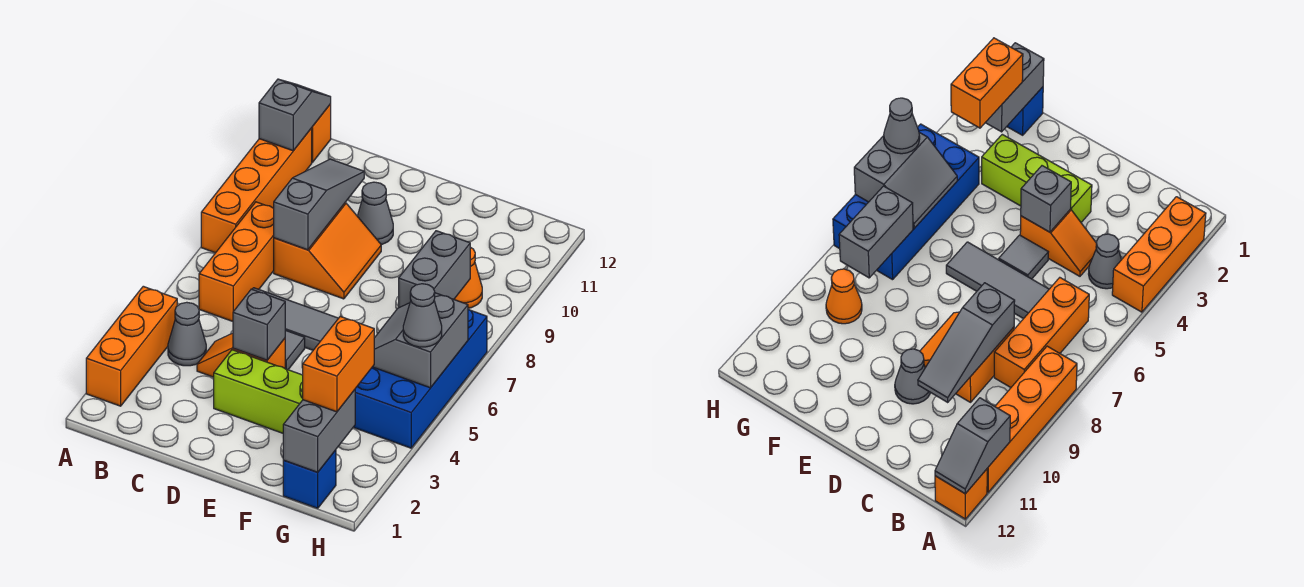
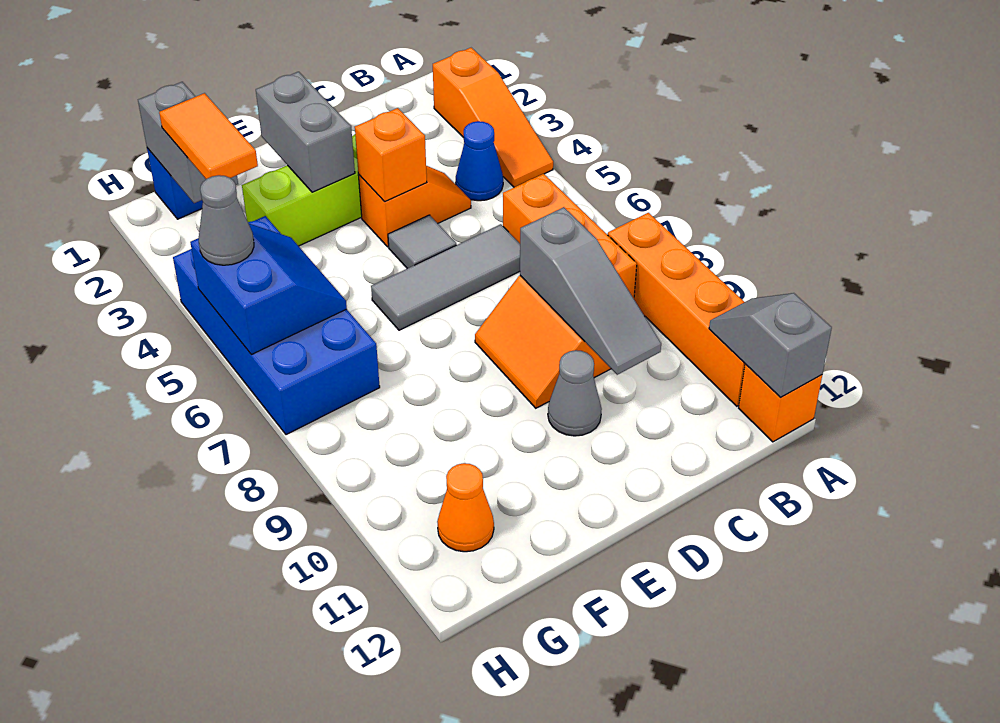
orange brick A2:A4 level 1 -> orange slope A2:A4 level 1 top 2
grey slope A11:A12 level 2 top 11 -> grey slope A11:A12 level 2 top 12
grey cone B4 level 1 -> blue cone B4 level 1
grey brick D4 level 2 -> orange brick D4 level 2
orange brick G2:G3 level 3 -> orange tile G2:G3 level 3
grey slope G5:H6 level 2 top H -> blue slope G5:H6 level 2 top H
grey brick G7:G8 level 2 -> grey brick E2:E3 level 2
orange cone G9 level 1 -> orange cone G11 level 1

